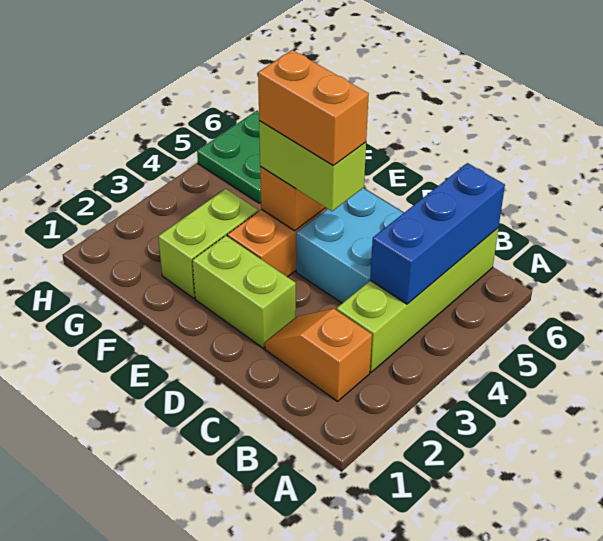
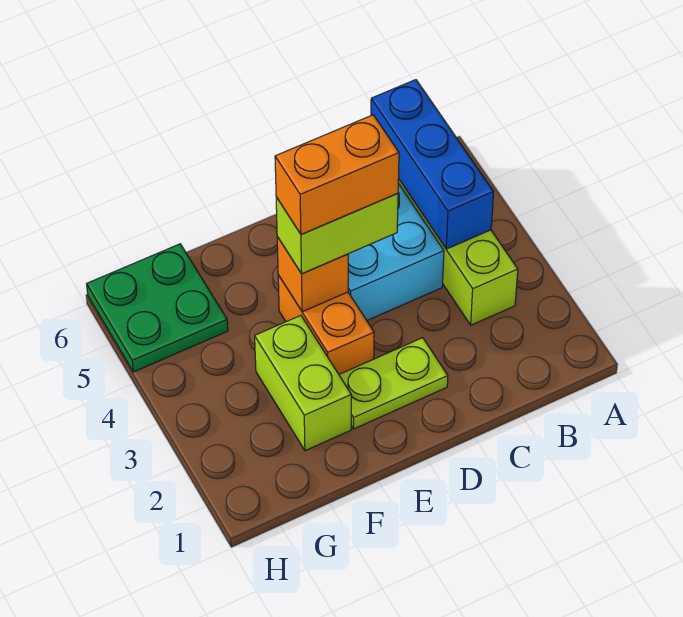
orange slope B2:C2 level 1 top B -> none
lime brick D2:E2 level 1 -> lime plate D2:E2 level 1

